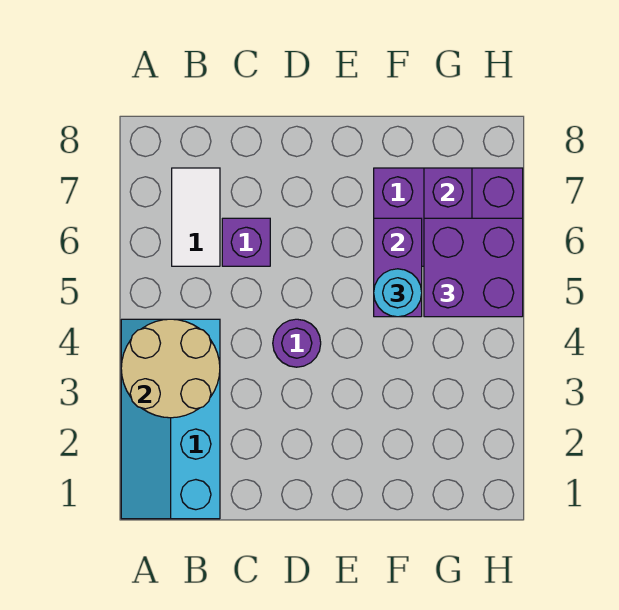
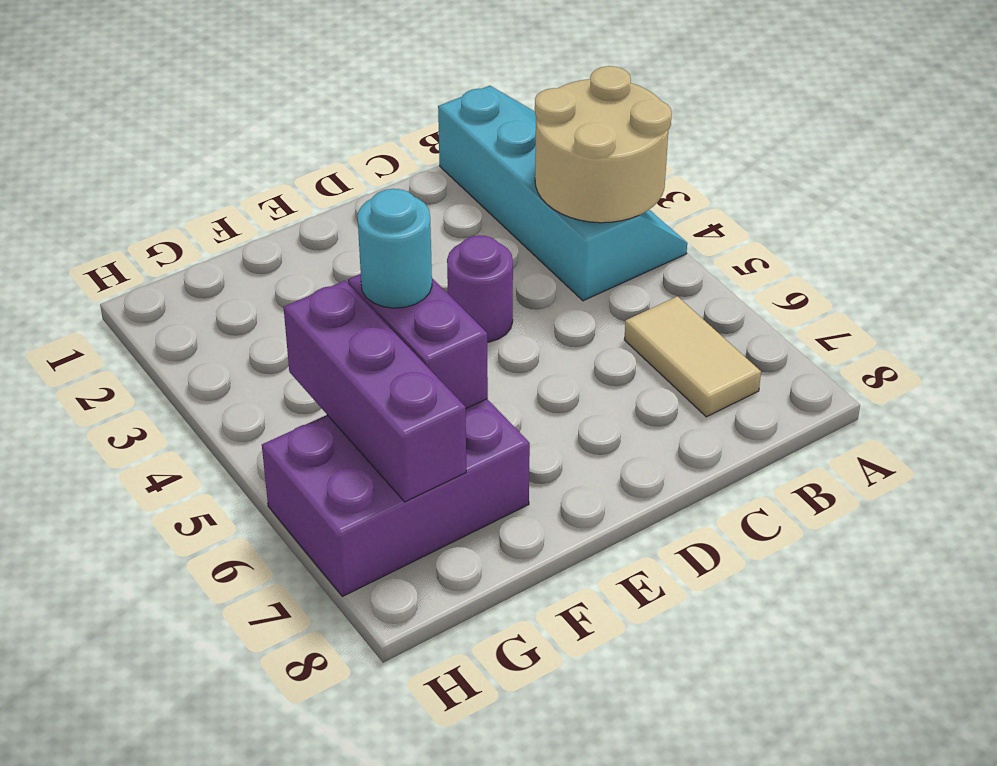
white tile B6:B7 level 1 -> tan tile B6:B7 level 1
purple brick C6 level 1 -> none
purple brick G5:H6 level 3 -> none

